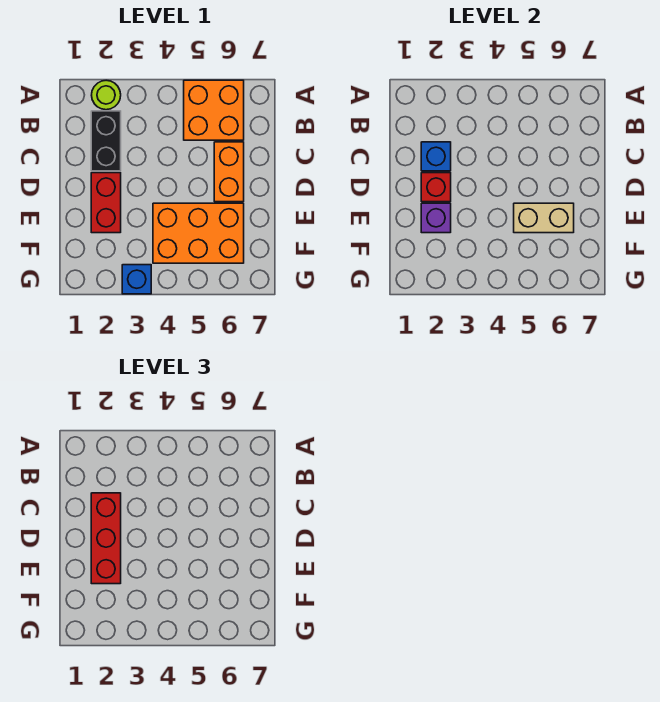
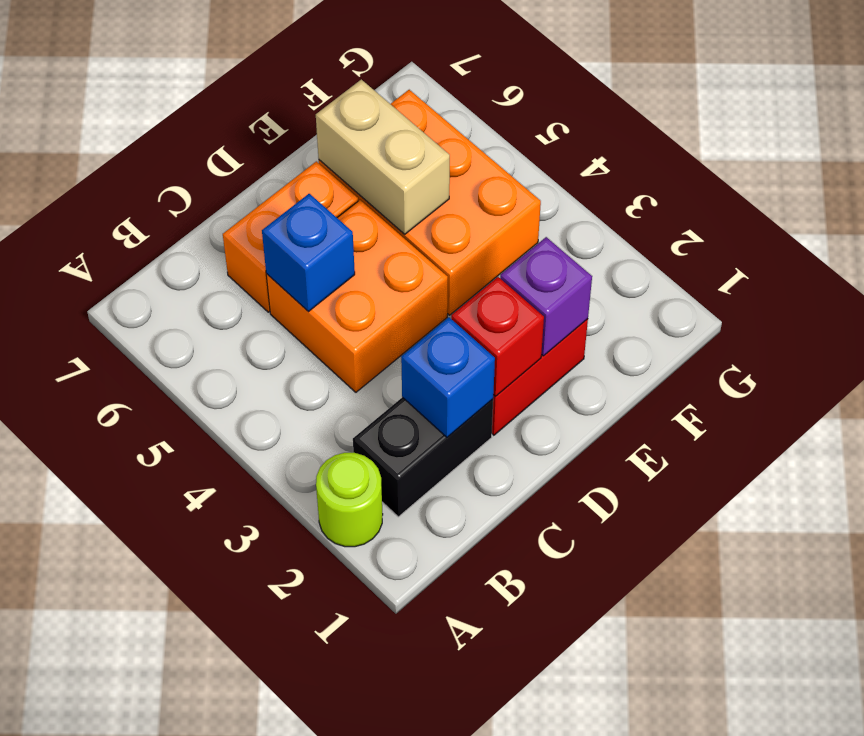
orange brick A5:B6 level 1 -> orange brick C4:D5 level 1
red brick C2:E2 level 3 -> none
blue brick G3 level 1 -> blue brick C5 level 2

